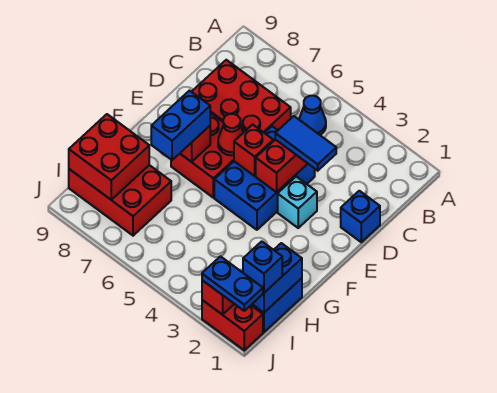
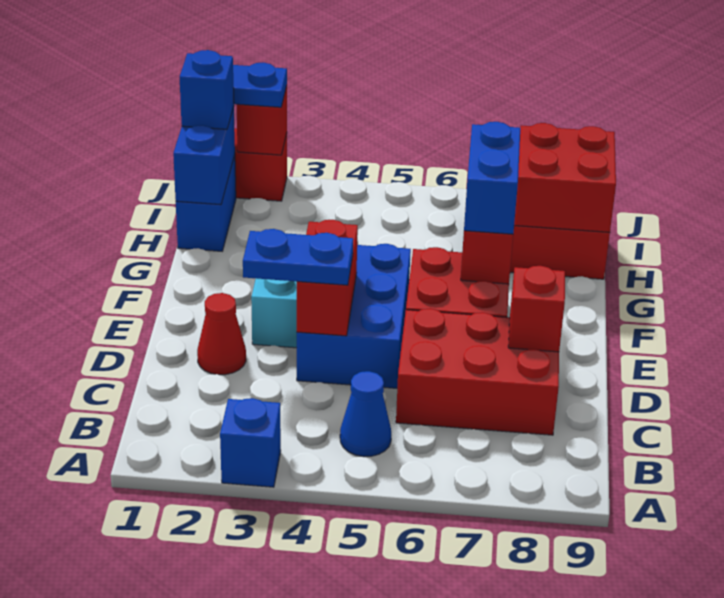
blue brick D1 level 1 -> blue brick A3 level 1
blue tile D3:D4 level 3 -> blue plate D3:D4 level 3
red brick E5 level 2 -> red brick D8 level 2
red cone E6 level 2 -> red cone D2 level 1

